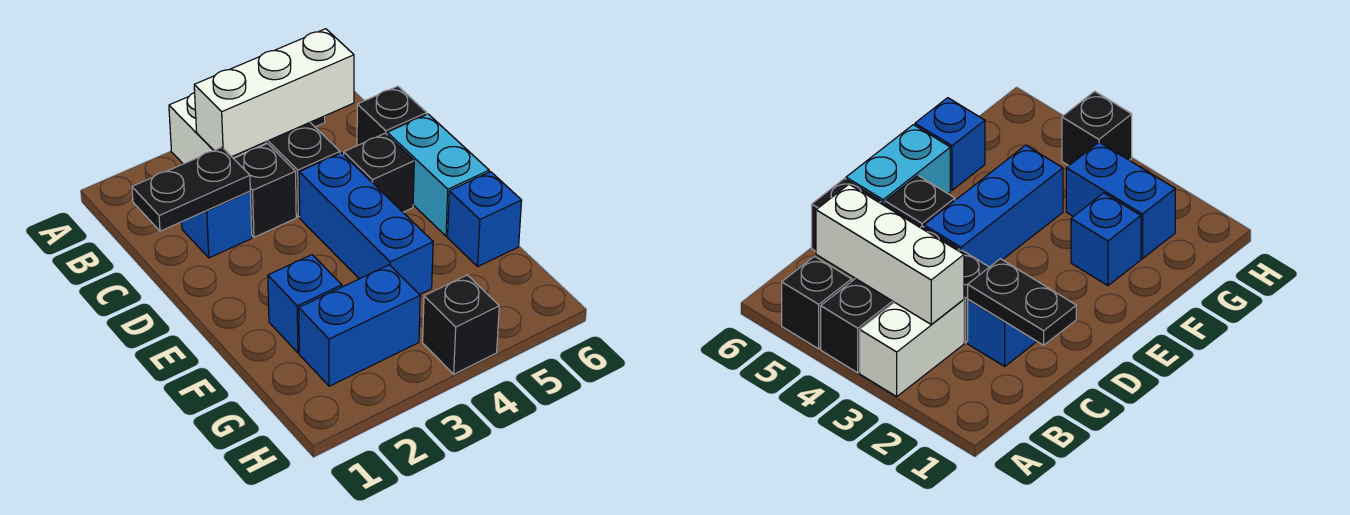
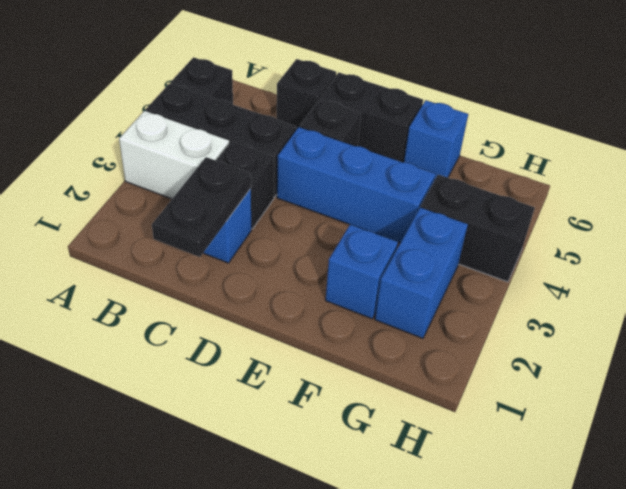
white brick B3:B5 level 2 -> none
cyan brick D6:E6 level 1 -> black brick D6:E6 level 1
black brick H4 level 1 -> black brick G4:H4 level 1

